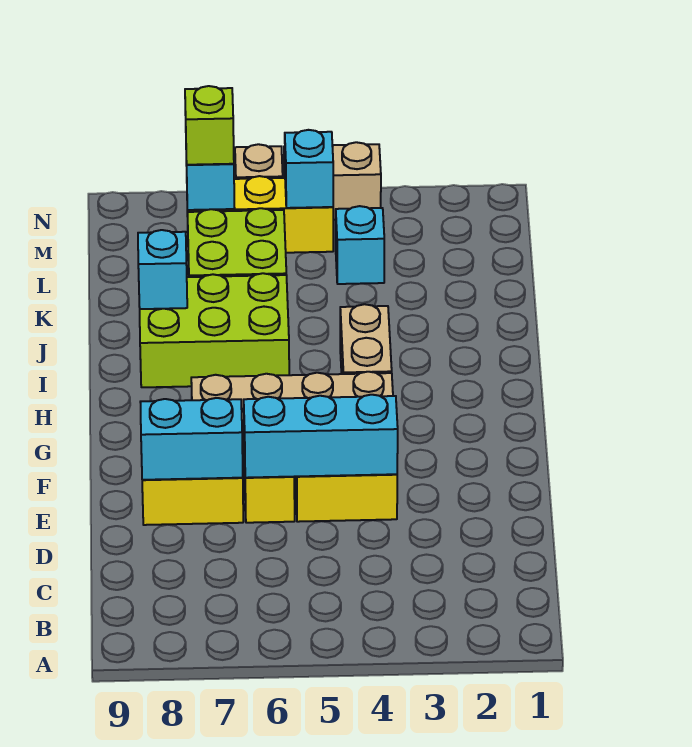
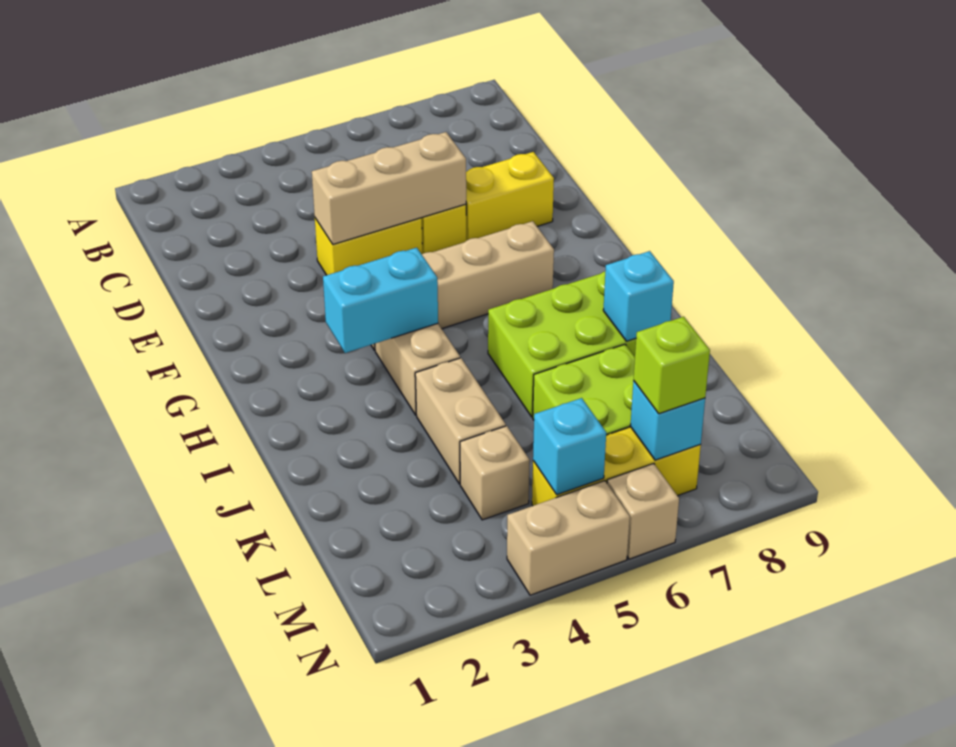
cyan brick E4:E6 level 2 -> tan brick E4:E6 level 2
cyan brick E7:E8 level 2 -> cyan brick H3:H4 level 2
none -> tan brick J4:K4 level 1
cyan brick L4 level 1 -> tan brick L4 level 1

